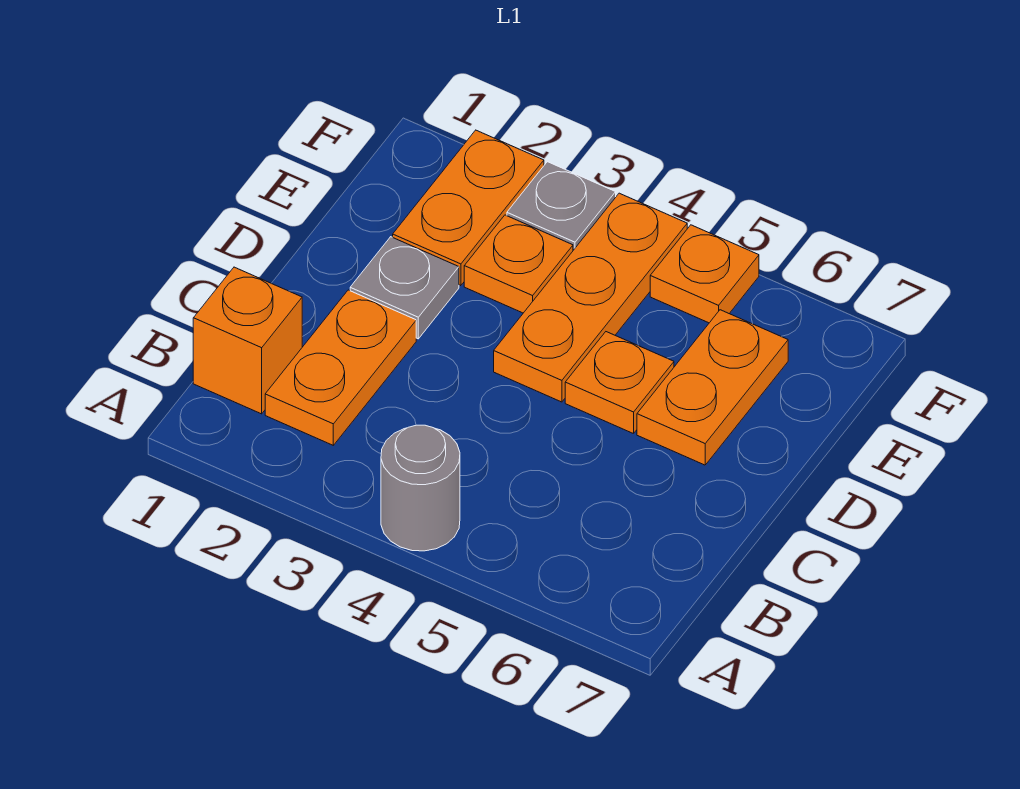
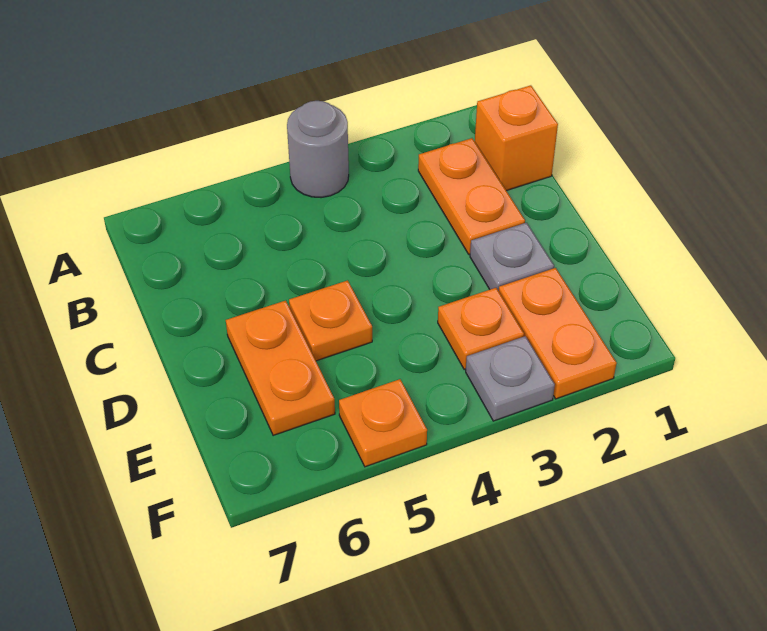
orange plate D4:F4 level 1 -> none

